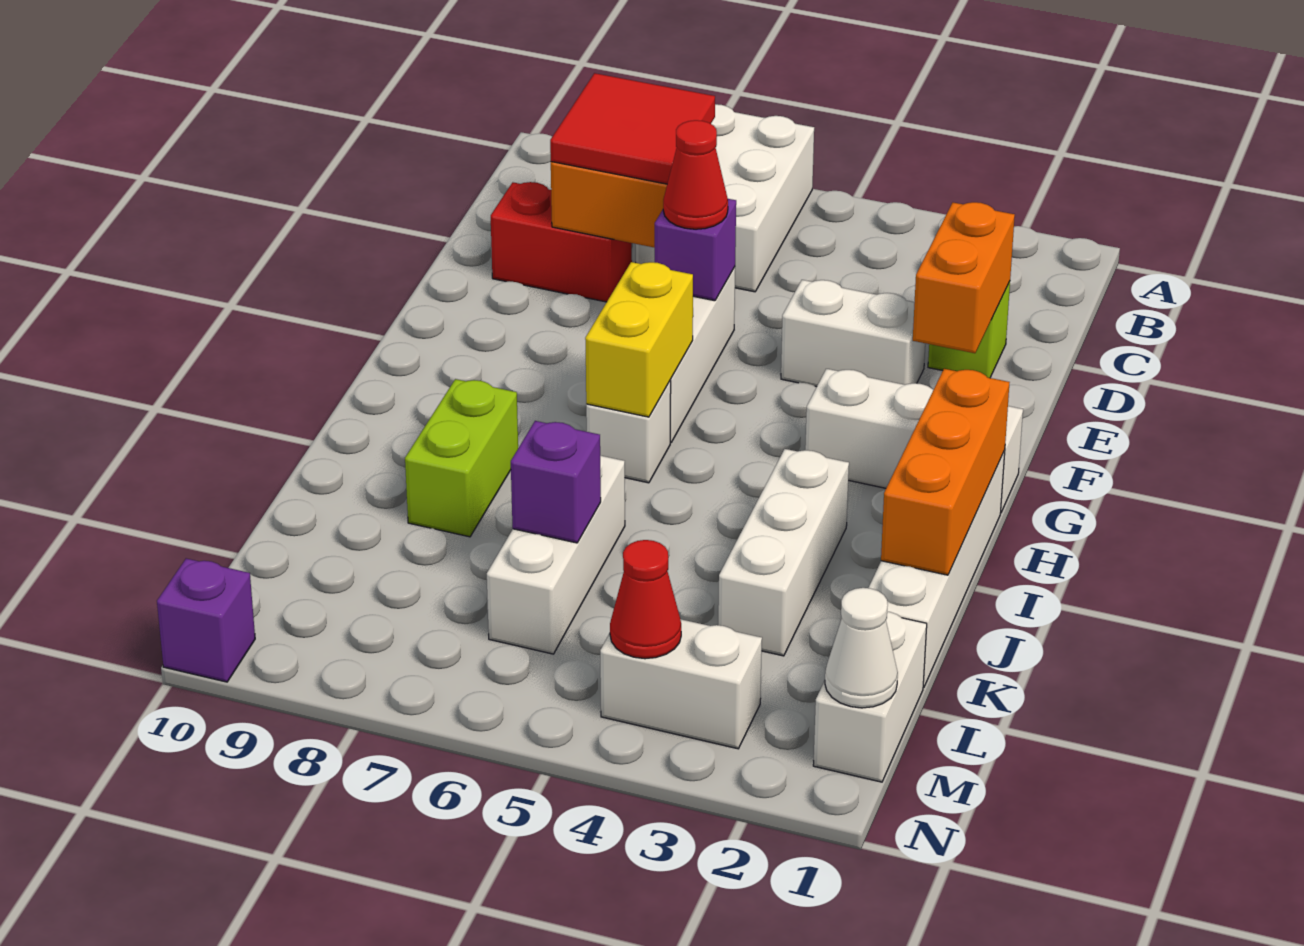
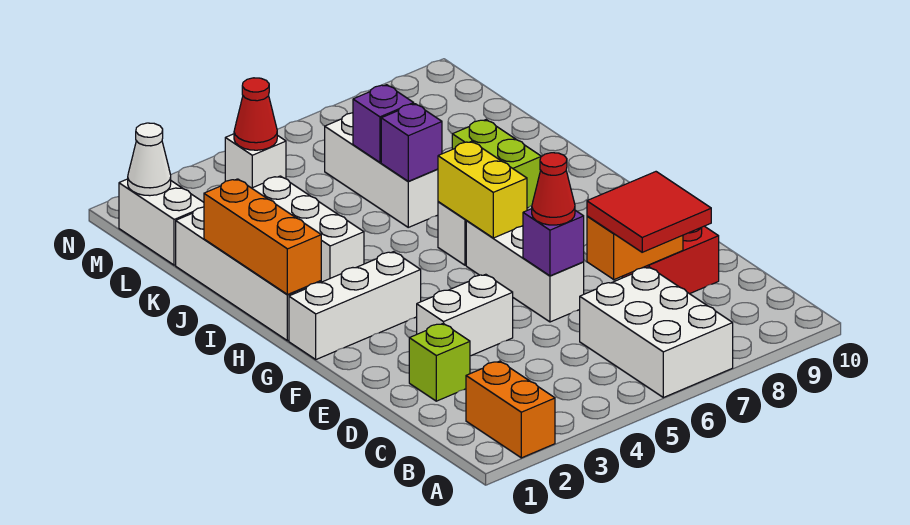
orange brick D2:E2 level 2 -> orange brick A2:B2 level 1
white brick M3:M4 level 1 -> white brick M4 level 1
purple brick N10 level 1 -> purple brick J6 level 2

